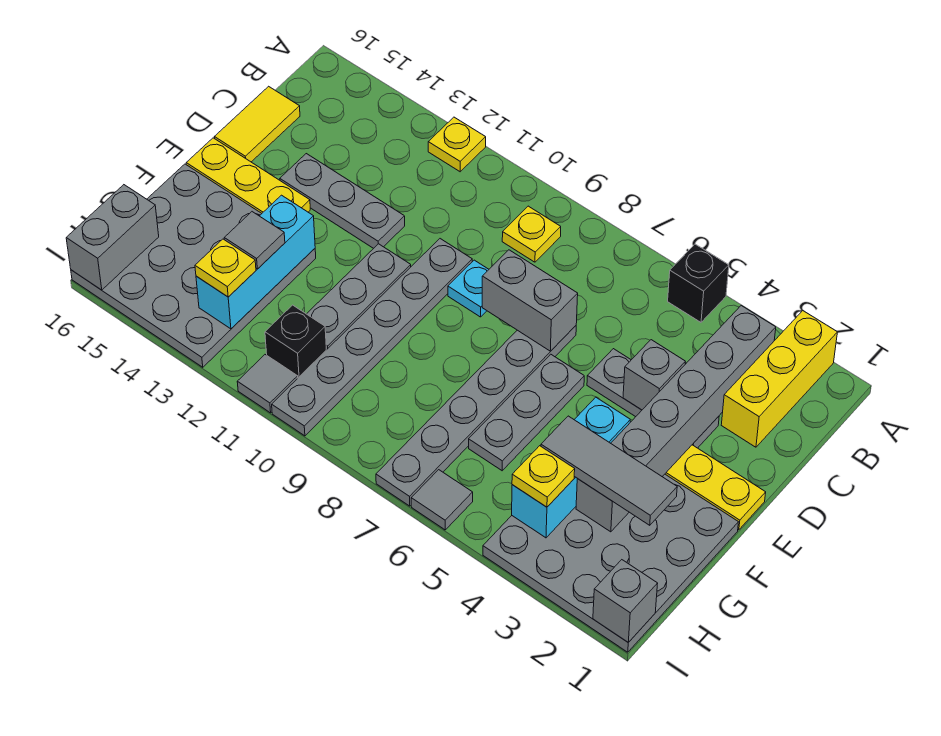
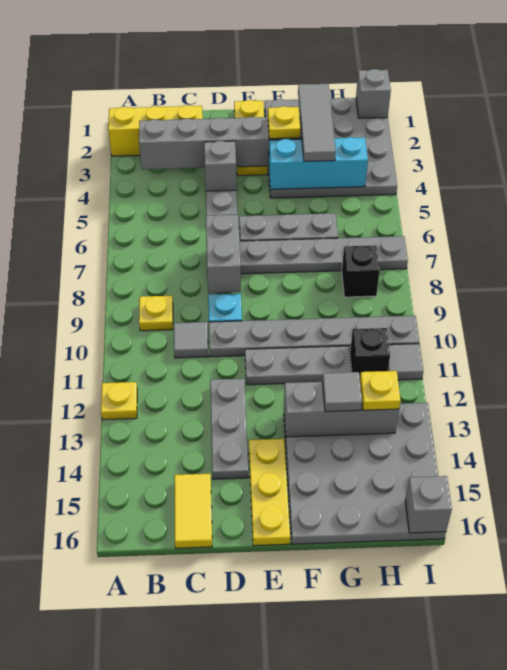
black brick A5 level 1 -> black brick H8 level 1
yellow tile C16:D16 level 1 -> yellow tile C15:C16 level 1
cyan brick F13:H13 level 2 -> grey brick F13:H13 level 2
yellow plate H4 level 3 -> yellow plate F3 level 3
grey brick H16:I16 level 2 -> grey brick I16 level 2
grey tile I6 level 1 -> grey tile C10 level 1

